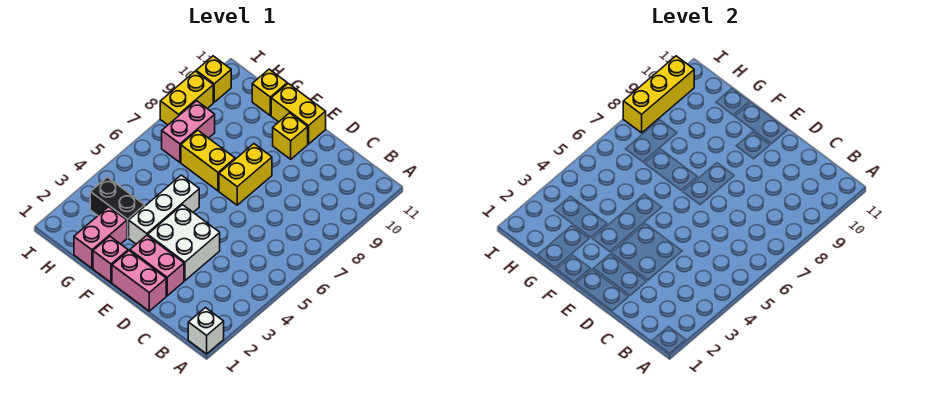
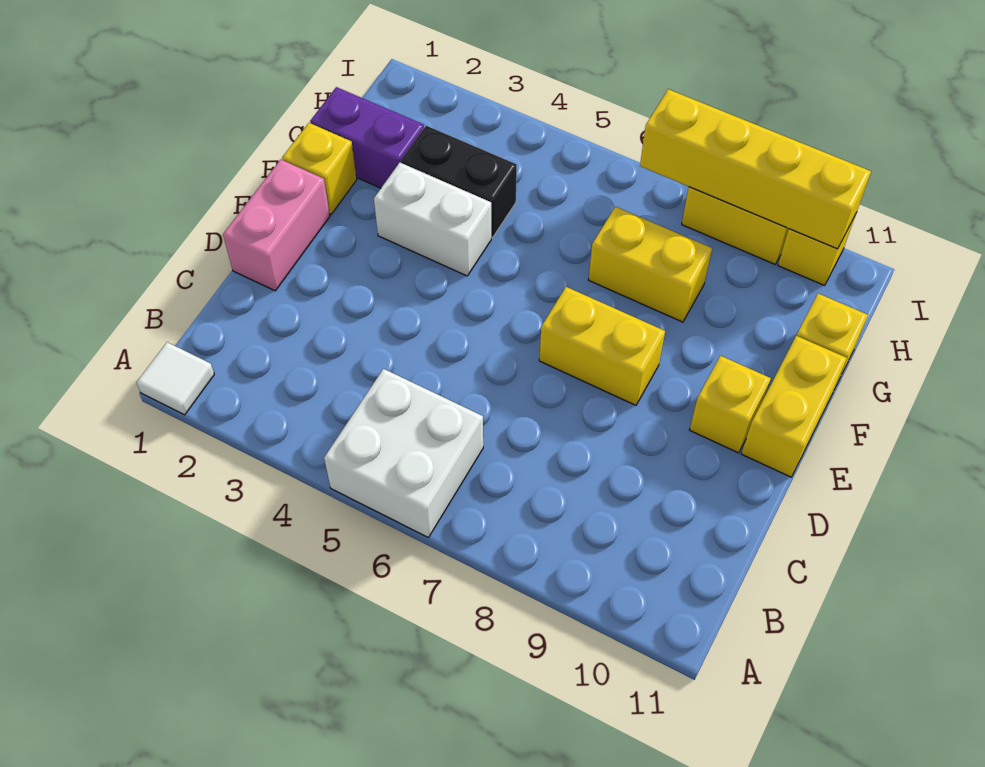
white brick A1 level 1 -> white tile A1 level 1
pink brick D2:E2 level 1 -> none
white brick D3:E4 level 1 -> white brick A5:B6 level 1
pink brick F1 level 1 -> yellow brick F1 level 1
white brick F3:F5 level 1 -> white brick F3:F4 level 1
yellow brick F7:G7 level 1 -> yellow brick G7:G8 level 1
pink brick G1:G2 level 1 -> purple brick G1:G2 level 1
black brick G3:H3 level 1 -> black brick G3:G4 level 1
pink brick H7:H8 level 1 -> none
yellow brick I8:I10 level 2 -> yellow brick I7:I10 level 2

